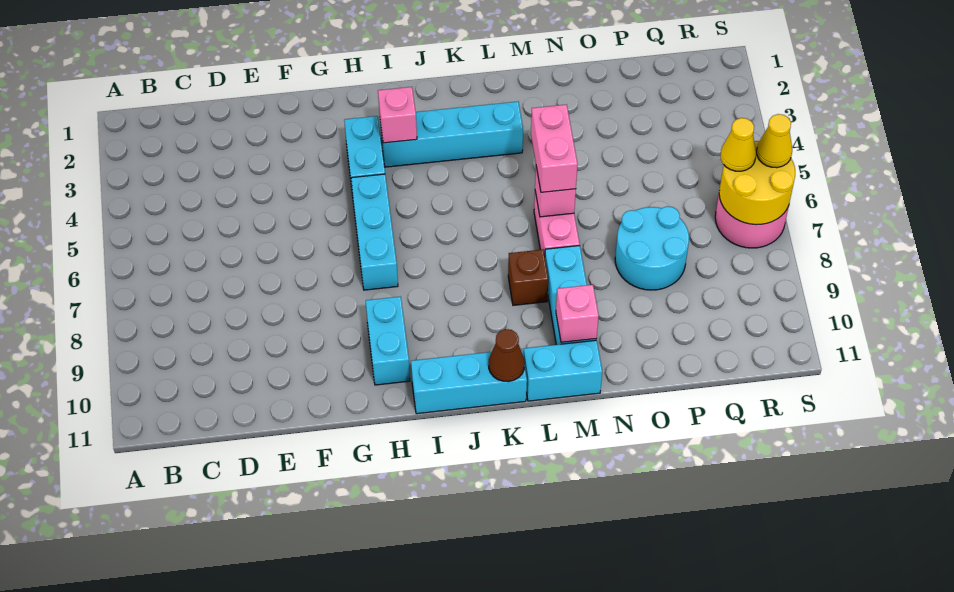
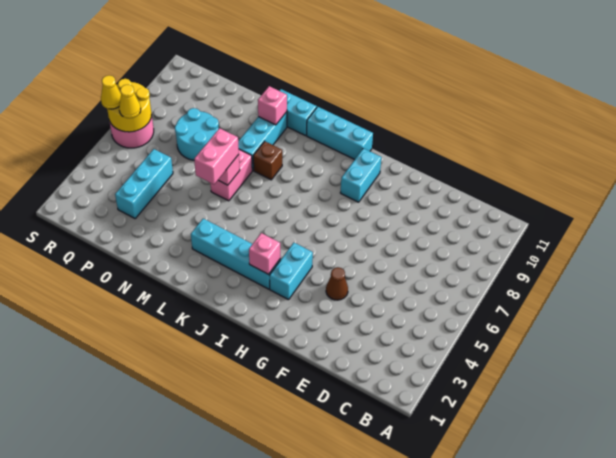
cyan brick H5:H7 level 1 -> cyan brick P3:P5 level 1
brown cone K11 level 2 -> brown cone F4 level 1

